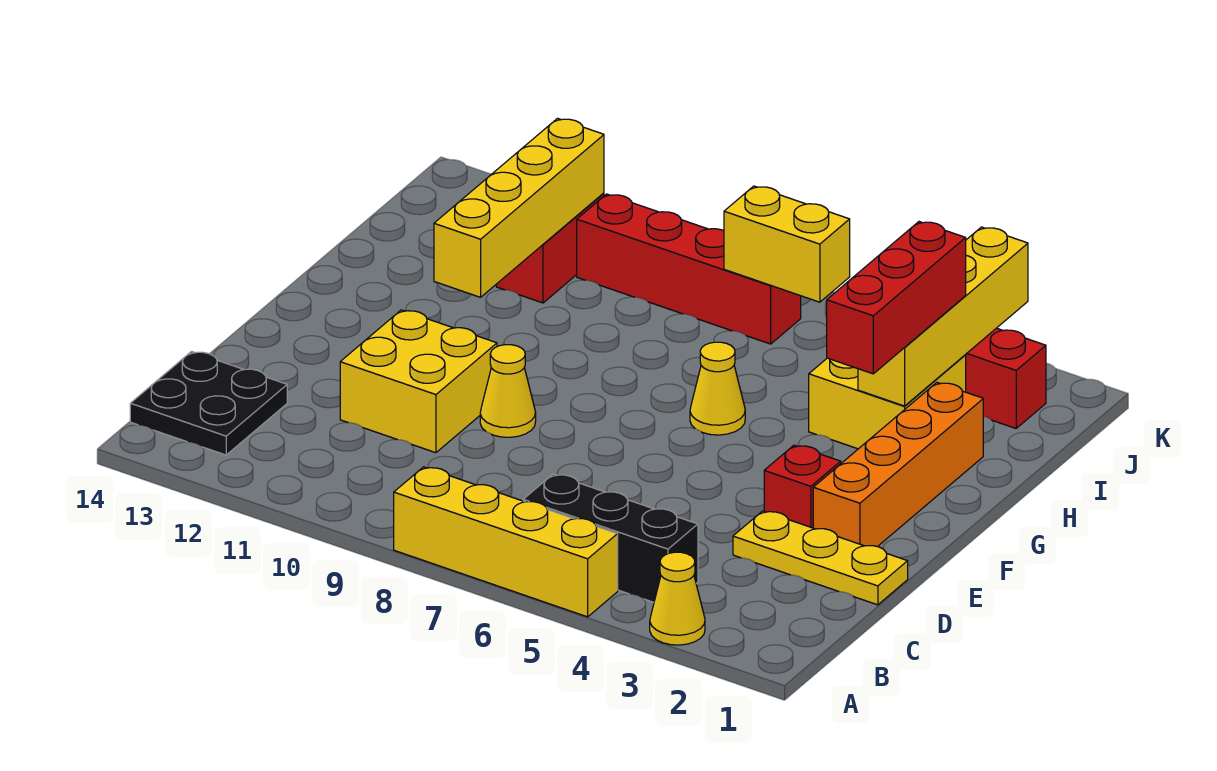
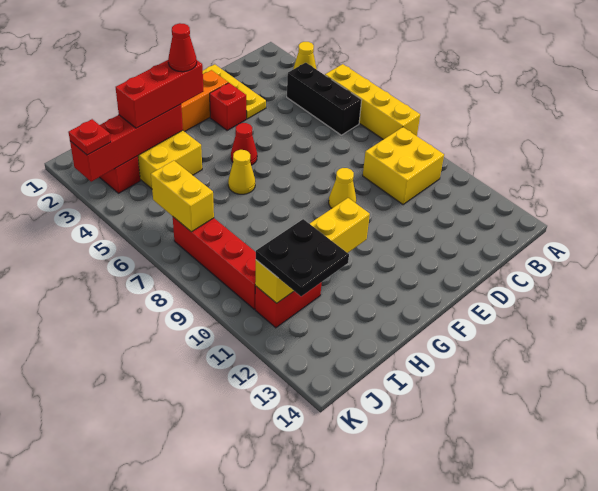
black plate B13:C14 level 1 -> black plate I11:J12 level 3
yellow brick D10:E11 level 1 -> yellow brick B9:C10 level 1
none -> red cone F5 level 1
none -> red cone G3 level 4
yellow brick H3:K3 level 2 -> red brick H3:K3 level 2
none -> red plate K3 level 3

